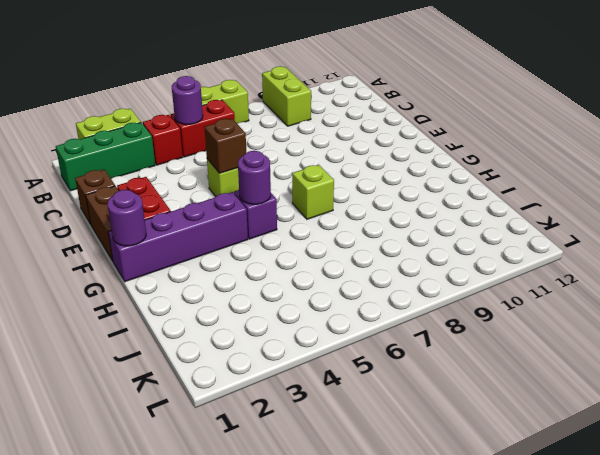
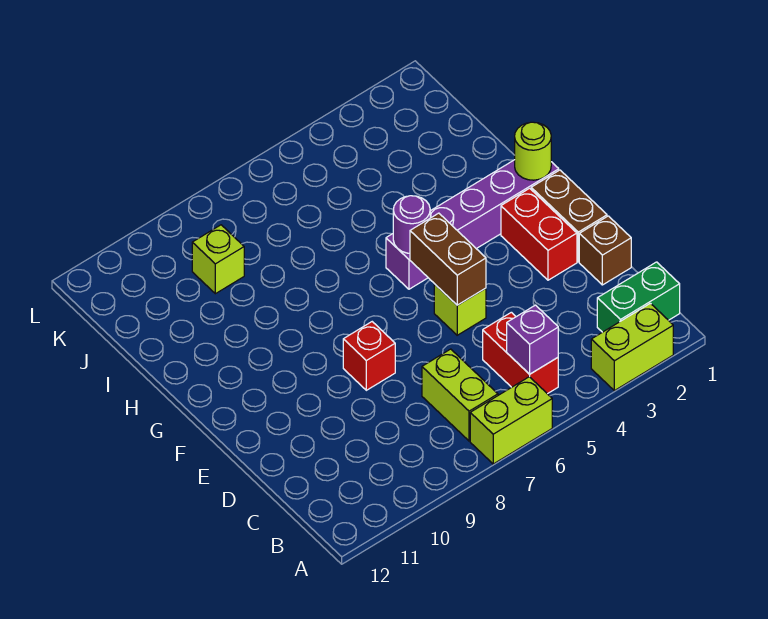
lime brick A9:B9 level 1 -> lime brick B7:C7 level 1
green brick B1:B3 level 1 -> green brick B1:B2 level 1
red brick B4 level 1 -> red brick E8 level 1
red brick B5:B6 level 1 -> red brick B5:C5 level 1
purple round brick B5 level 2 -> purple brick B5 level 2
brown brick E5 level 2 -> brown brick E5:F5 level 2
purple round brick G1 level 2 -> lime round brick G1 level 2
lime brick G7 level 1 -> lime brick J9 level 1

